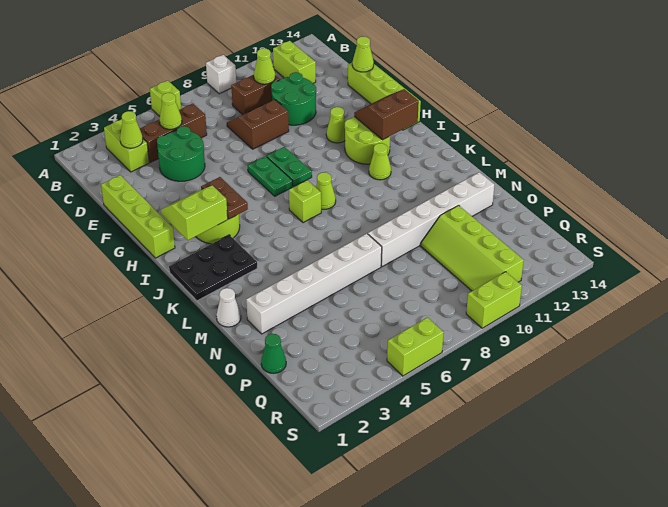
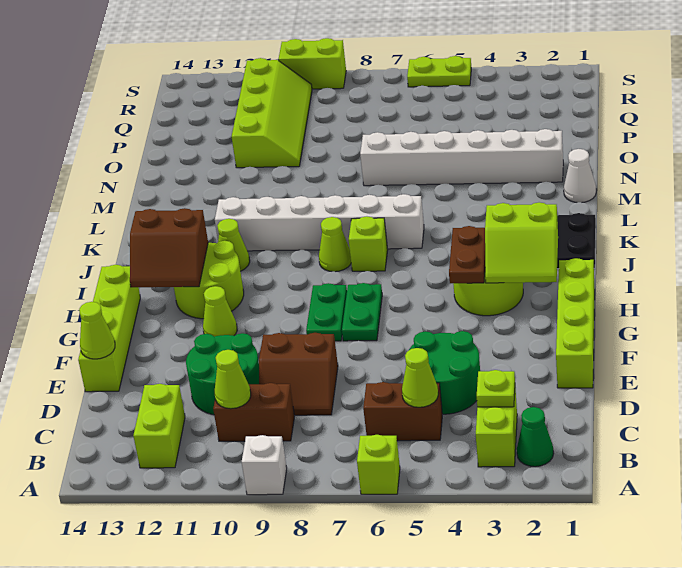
lime cone C3 level 2 -> lime plate C3 level 2
brown brick C4:C6 level 1 -> brown brick C5:C6 level 1
white brick N8:N13 level 1 -> white brick K6:K11 level 1
green cone P1 level 1 -> green cone B2 level 1
lime brick S5:S6 level 1 -> lime plate S5:S6 level 1

